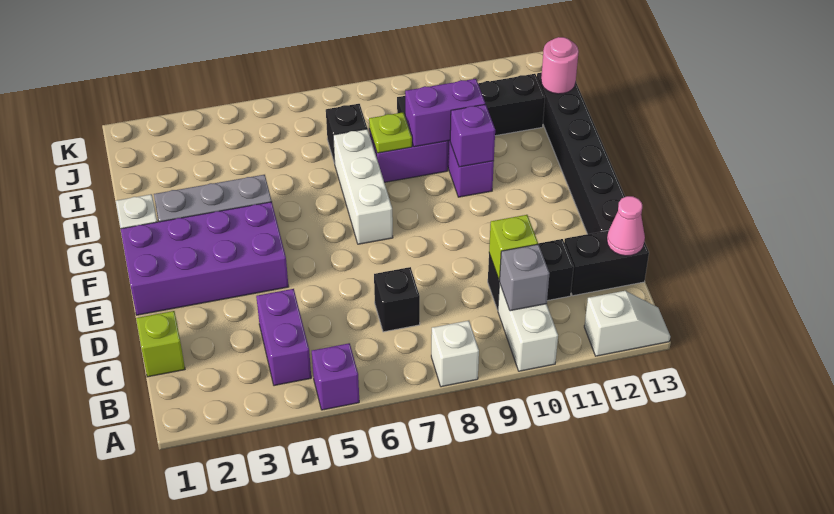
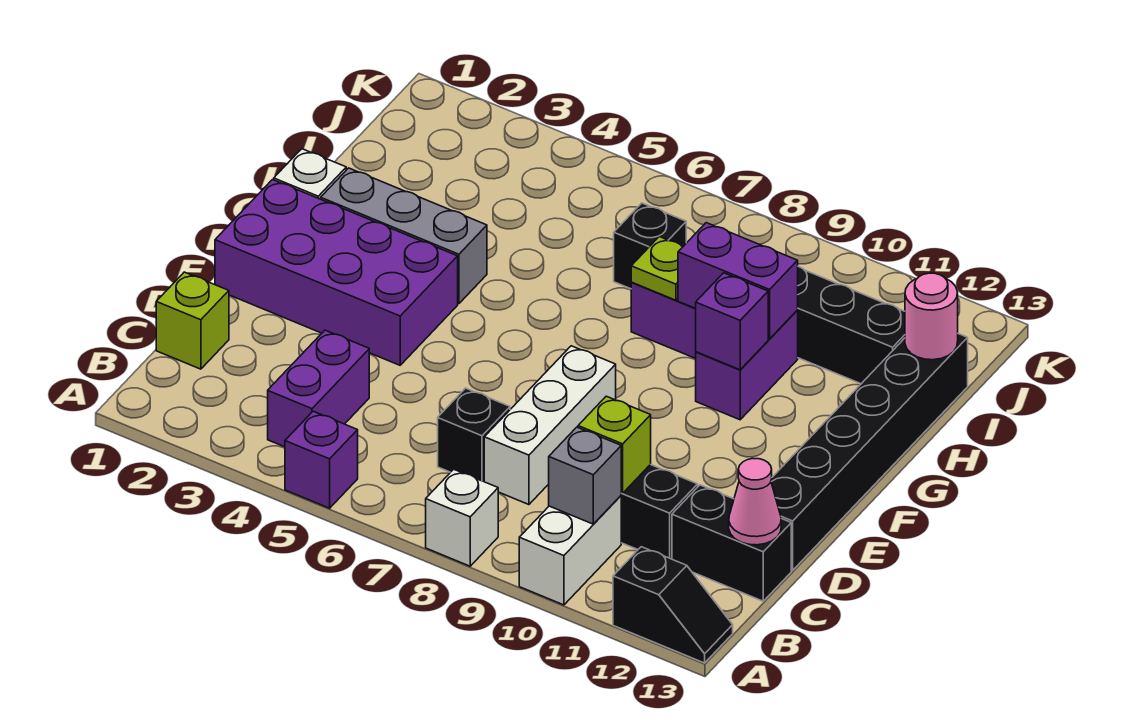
white slope A12:A13 level 1 top 12 -> black slope A12:A13 level 1 top 12
white brick F7:H7 level 1 -> white brick C8:E8 level 1

